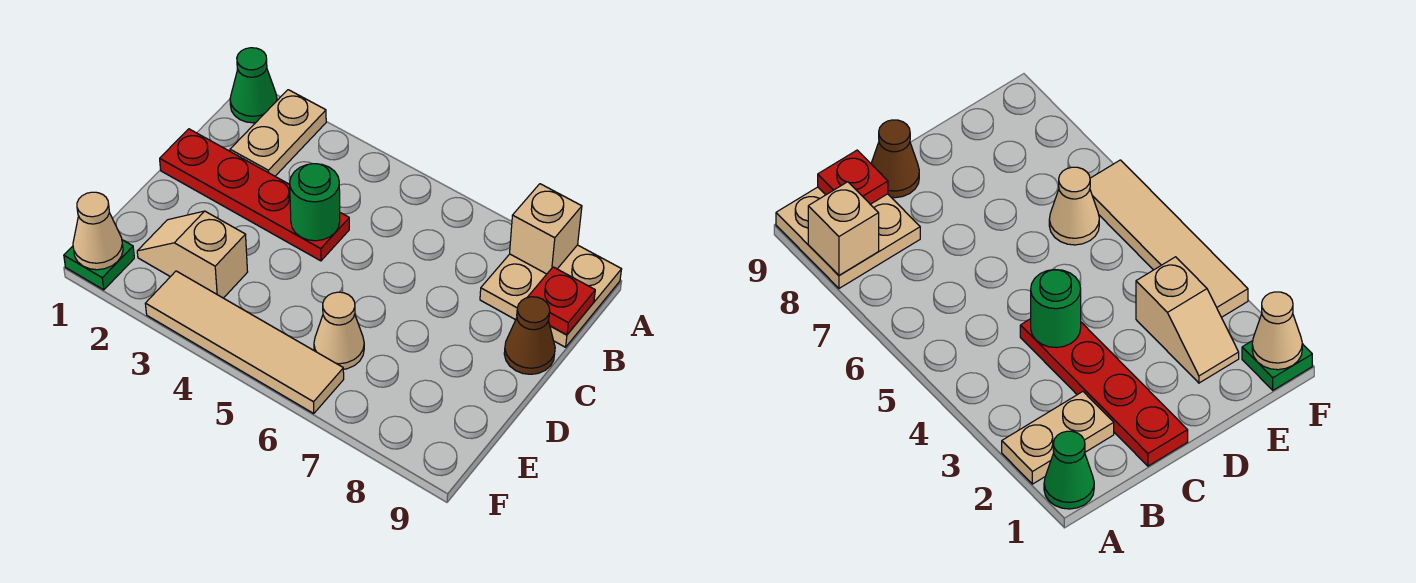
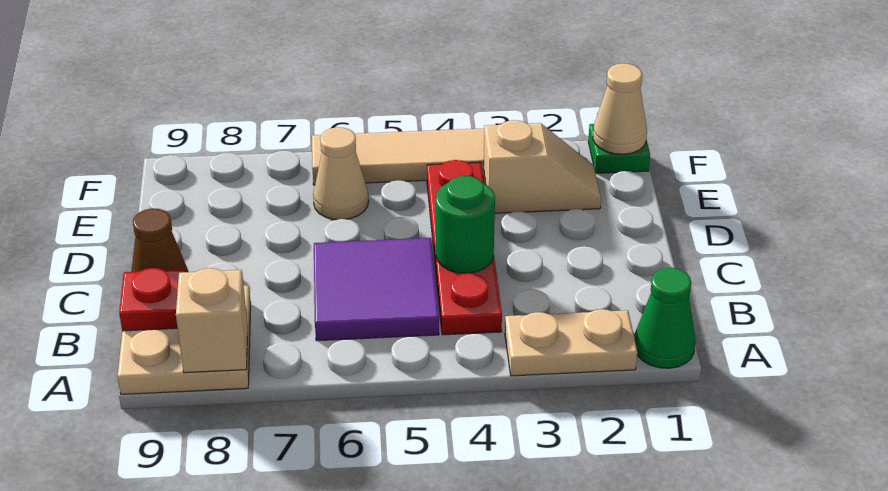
tan plate A2:B2 level 1 -> tan plate A2:A3 level 1
none -> purple tile B5:C6 level 1
red plate C1:C4 level 1 -> red plate B4:E4 level 1

